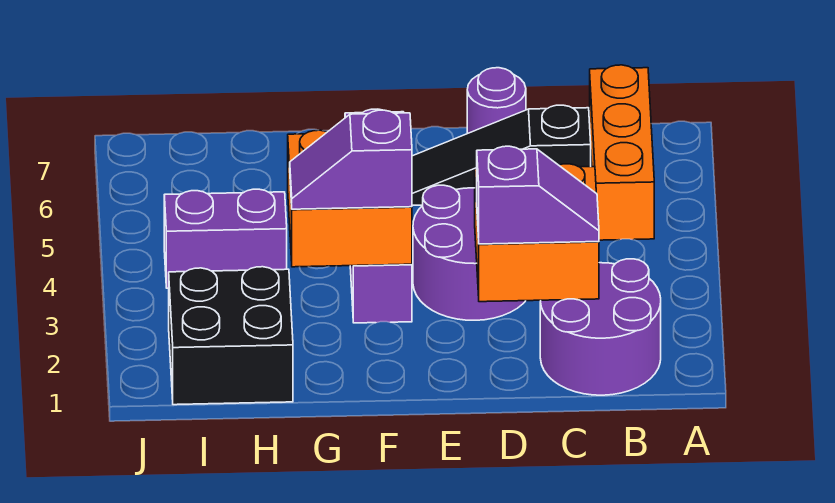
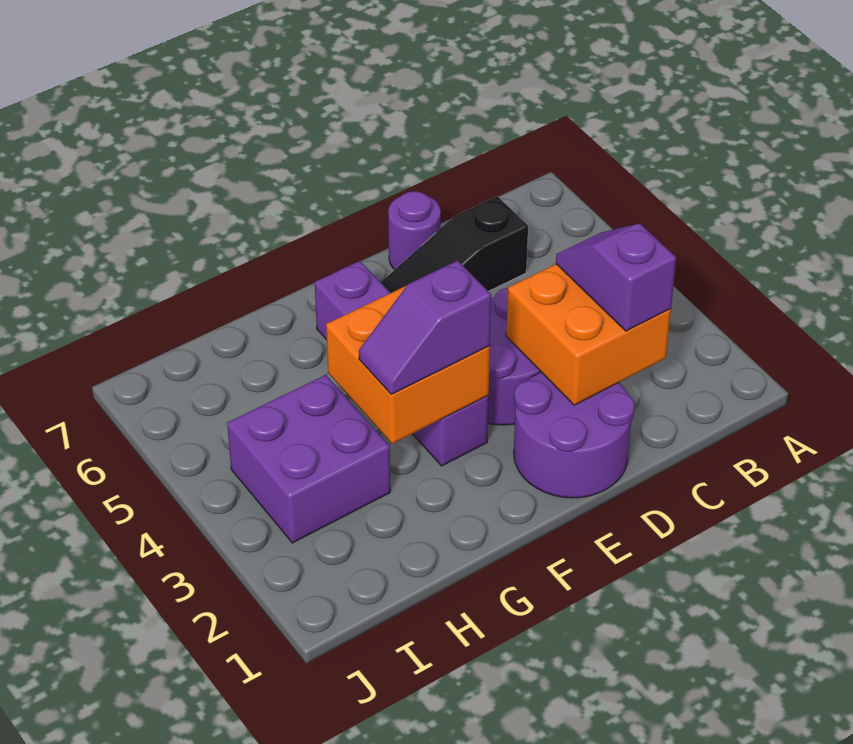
purple round brick B1:C2 level 1 -> purple round brick D1:E2 level 1
orange brick B5:B7 level 1 -> none
purple slope C2:D2 level 3 top D -> purple slope C2:C3 level 3 top 2
black brick H1:I2 level 1 -> none
purple brick H4:I4 level 1 -> purple brick H3:I4 level 1

